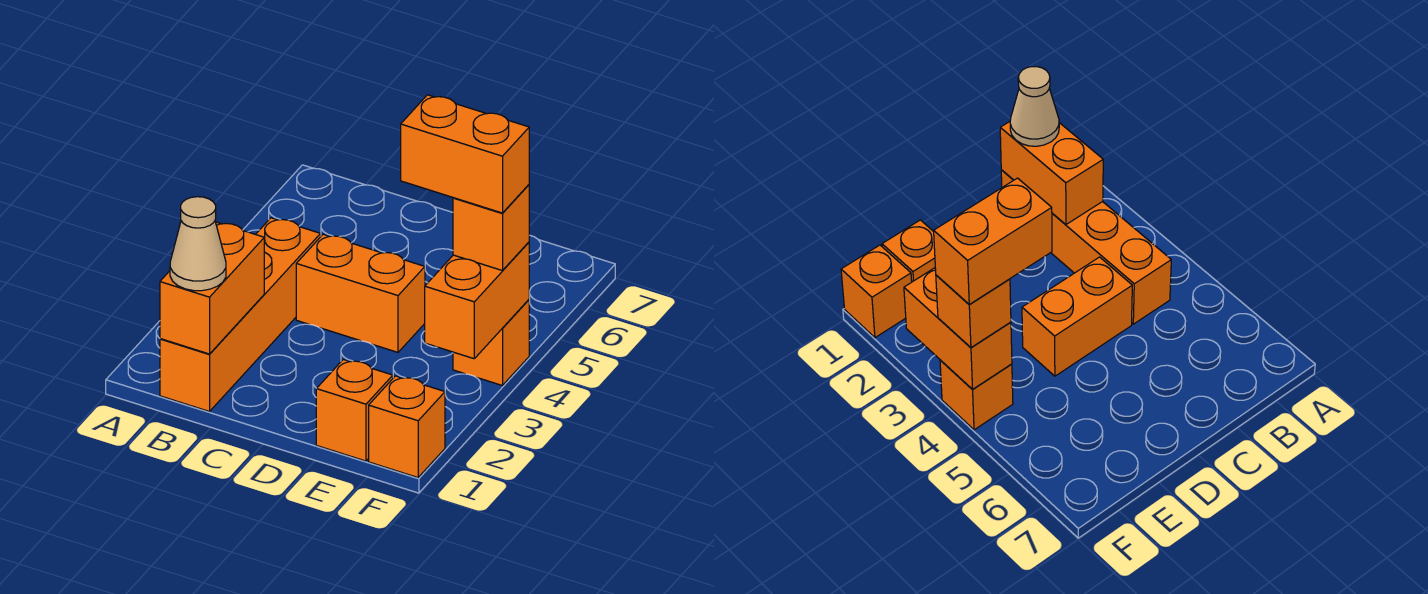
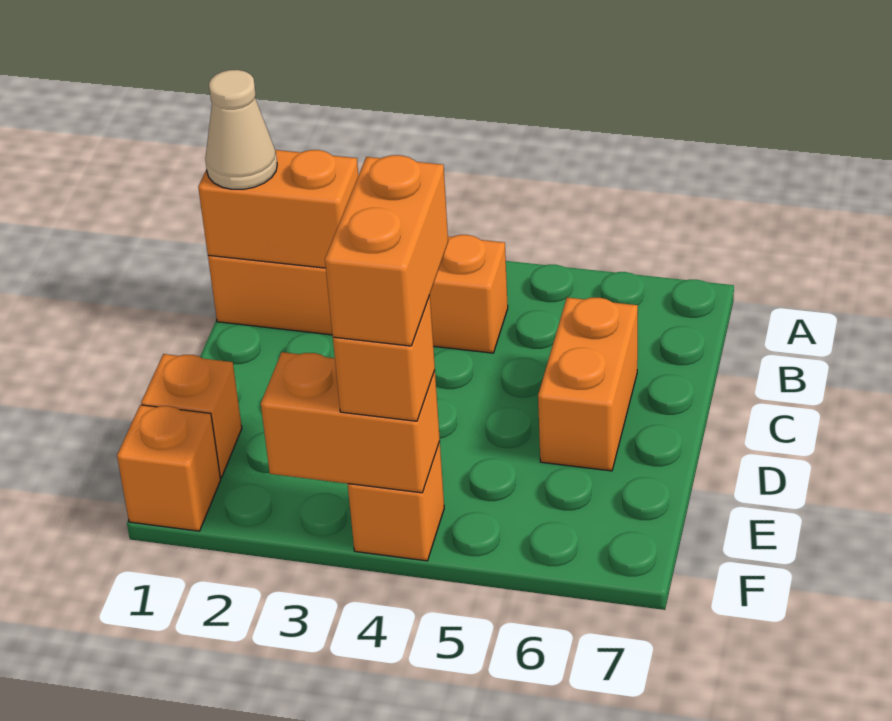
orange brick C4:D4 level 1 -> orange brick C6:D6 level 1

